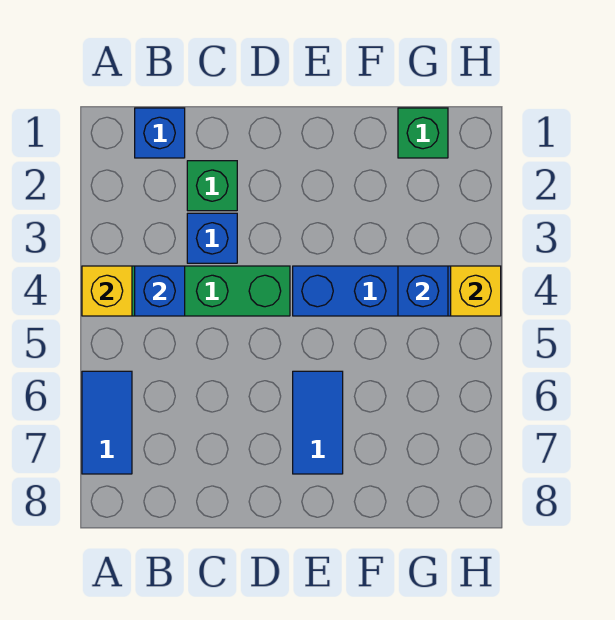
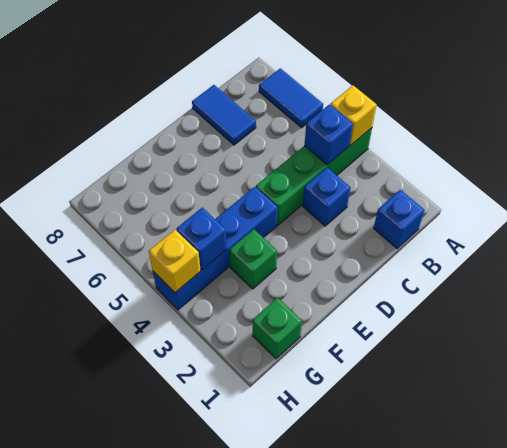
green brick C2 level 1 -> green brick F3 level 1
blue tile E6:E7 level 1 -> blue tile C7:C8 level 1

